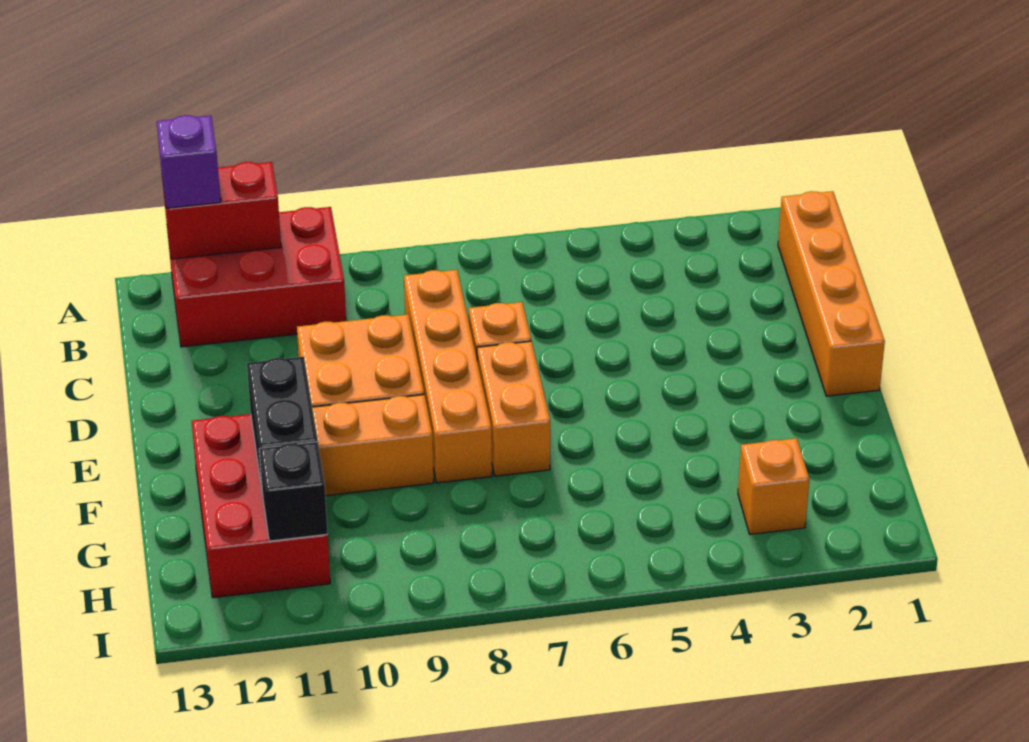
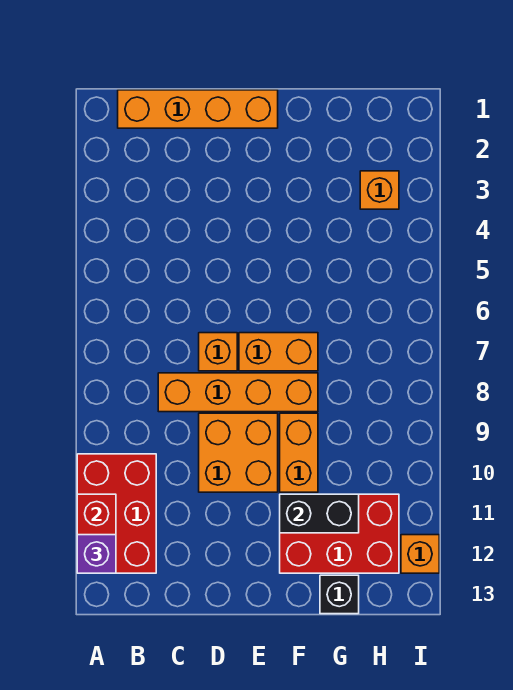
black brick H11 level 2 -> black brick G13 level 1
none -> orange brick I12 level 1

